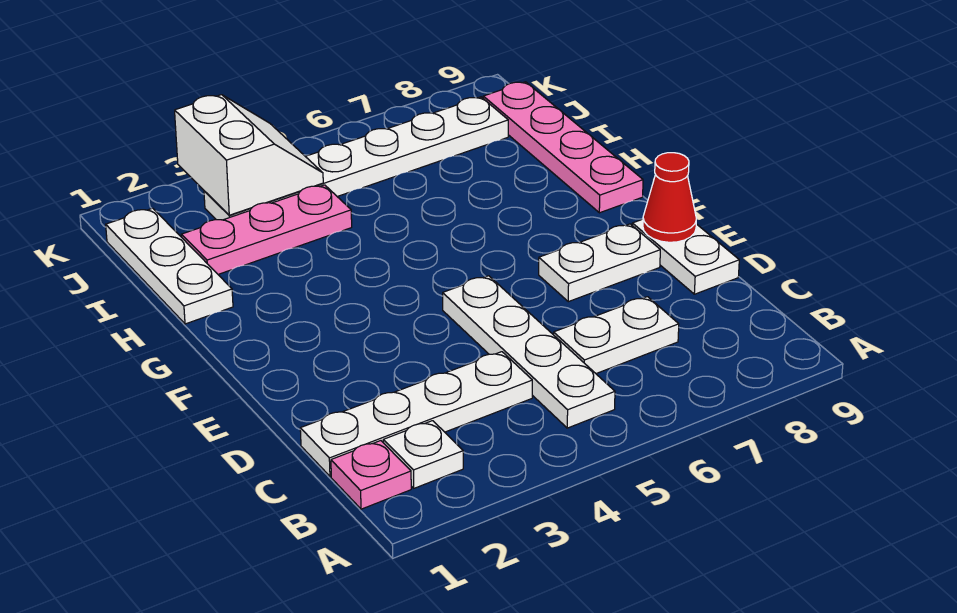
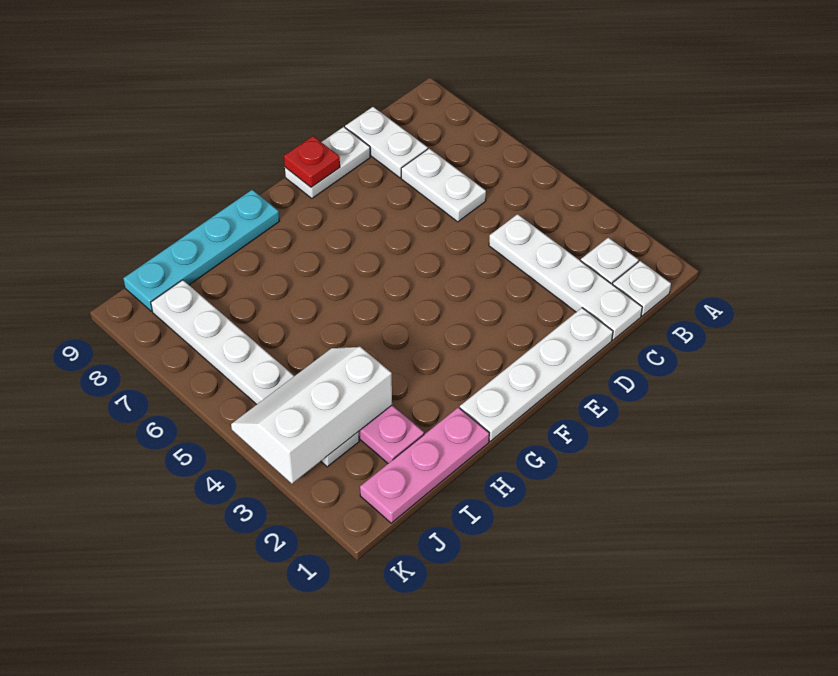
pink plate B1 level 1 -> white plate B1 level 1
white plate B5:E5 level 1 -> white plate D1:G1 level 1
white plate E7:E8 level 1 -> white plate C8:C9 level 1
red cone E9 level 2 -> red plate E9 level 2
pink plate G9:J9 level 1 -> cyan plate G9:J9 level 1
white plate H1:J1 level 1 -> pink plate H1:J1 level 1
white slope J3:K4 level 2 top 3 -> white slope I3:K4 level 2 top 3

